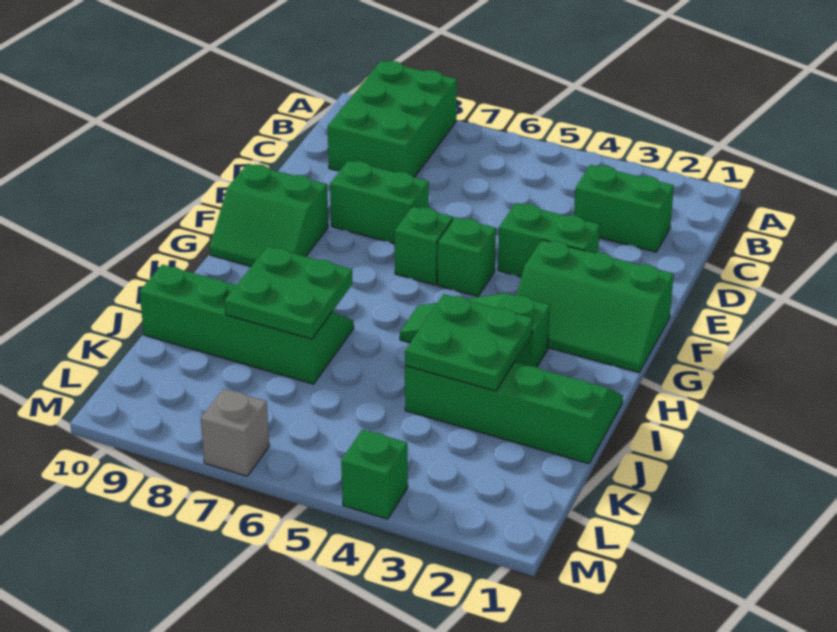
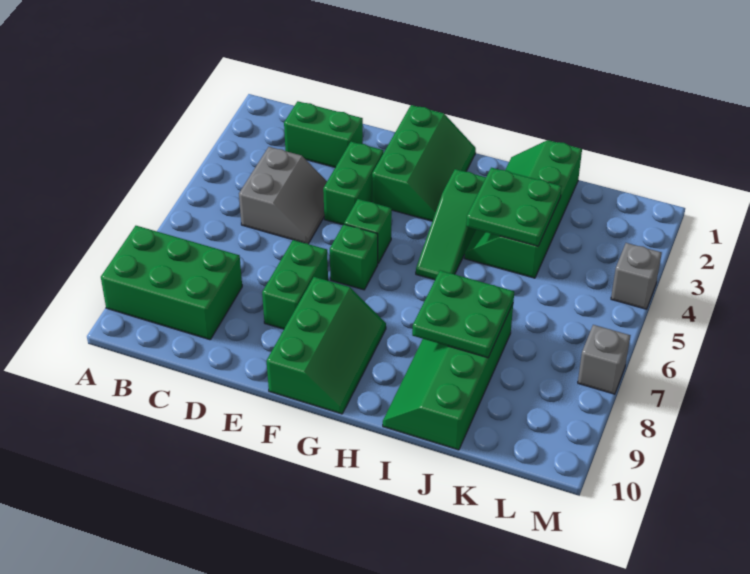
green brick C2:C3 level 1 -> green brick C2:D2 level 1
none -> grey slope C4:D5 level 1 top C
green slope F9:G10 level 1 top F -> green slope F8:G10 level 1 top F
green brick M4 level 1 -> grey brick M4 level 1

